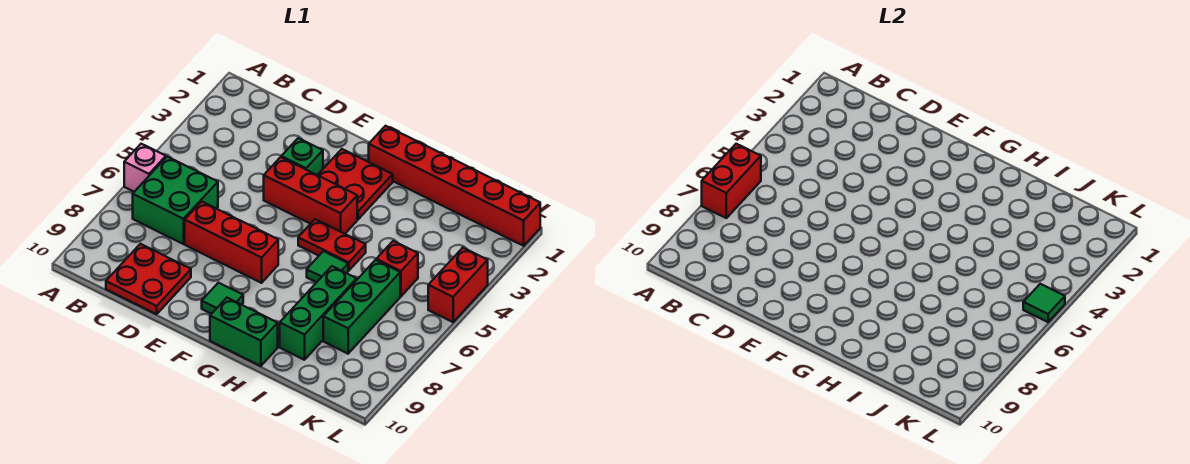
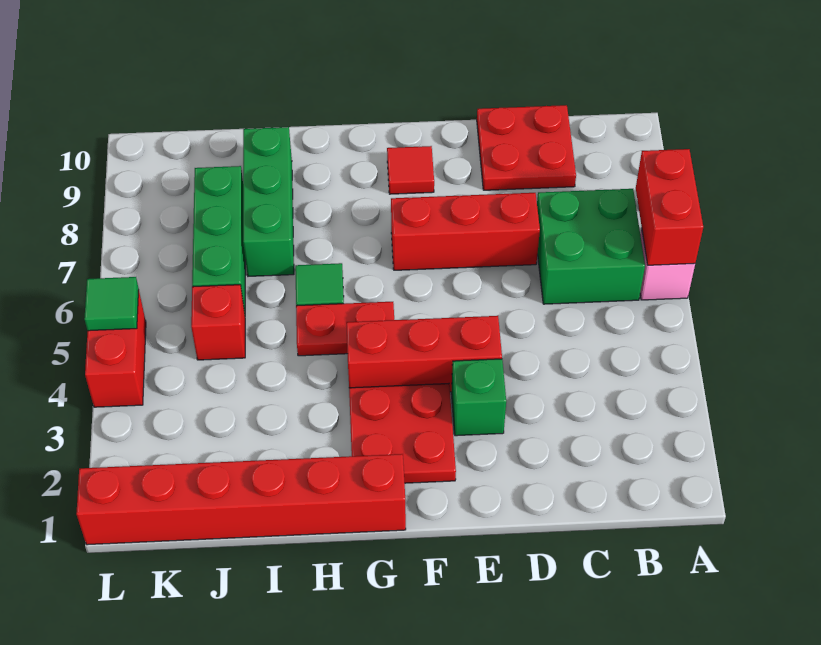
green tile F9 level 1 -> red tile F9 level 1
green brick G10:H10 level 1 -> none

